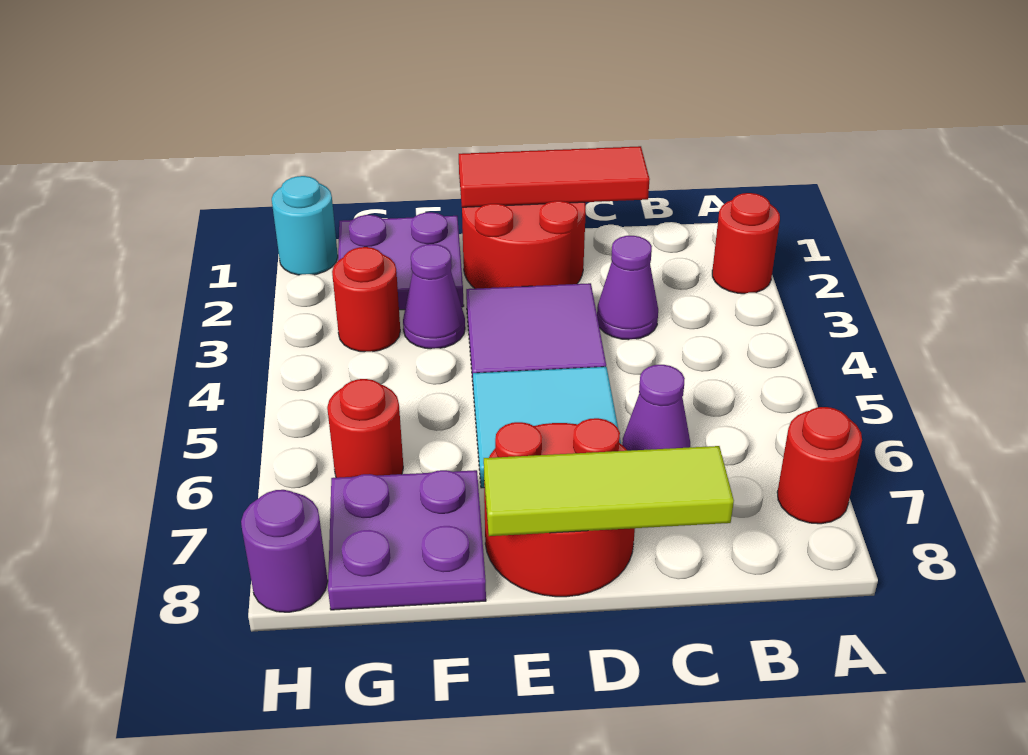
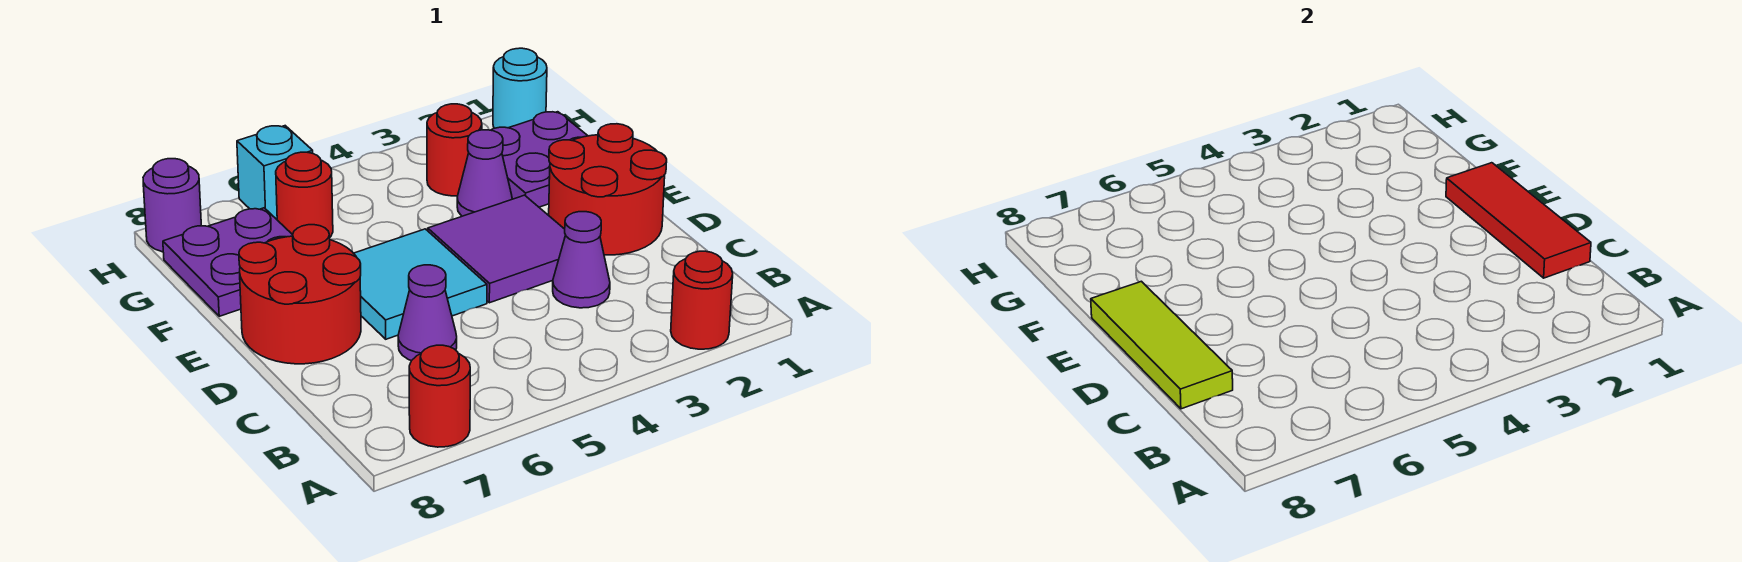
none -> cyan brick H6 level 1

